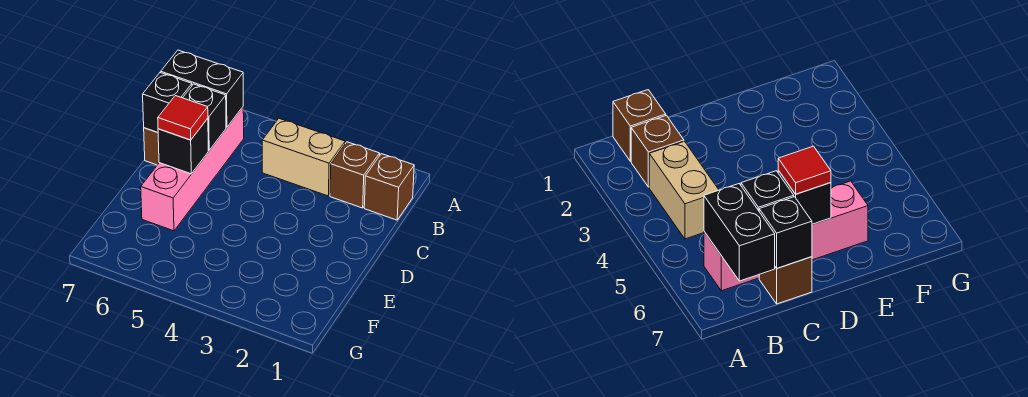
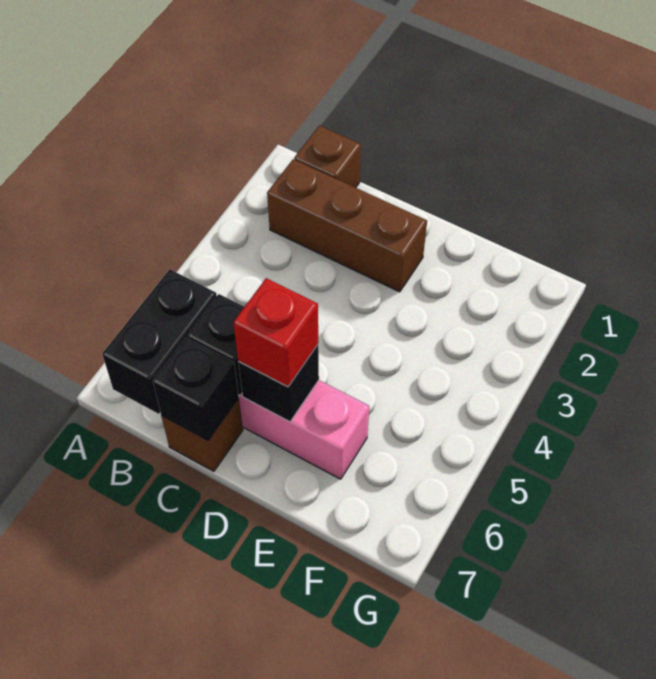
brown brick B2 level 1 -> brown brick B2:D2 level 1
tan brick B3:B4 level 1 -> none
red tile D6 level 3 -> red brick D6 level 3

